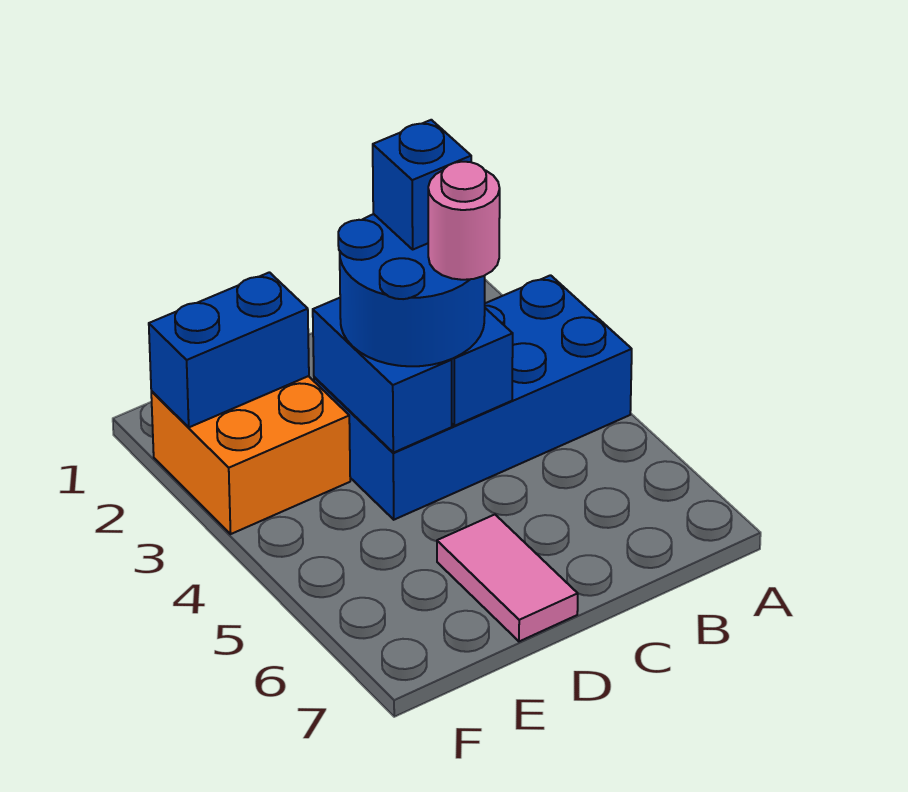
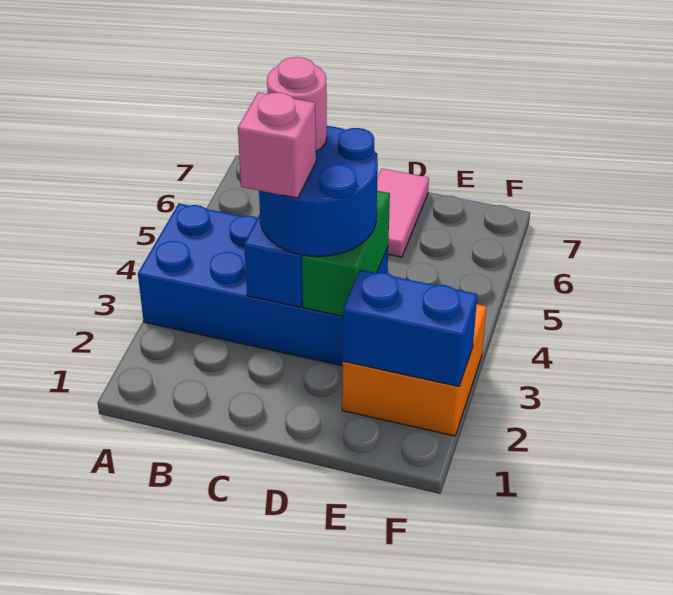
blue brick C3 level 4 -> pink brick C3 level 4
blue brick D3:D4 level 2 -> green brick D3:D4 level 2

